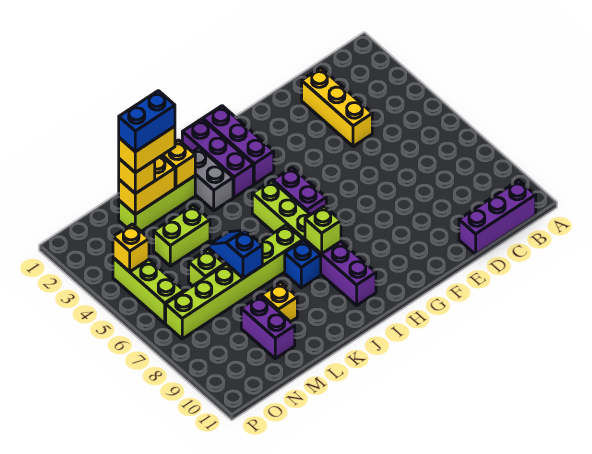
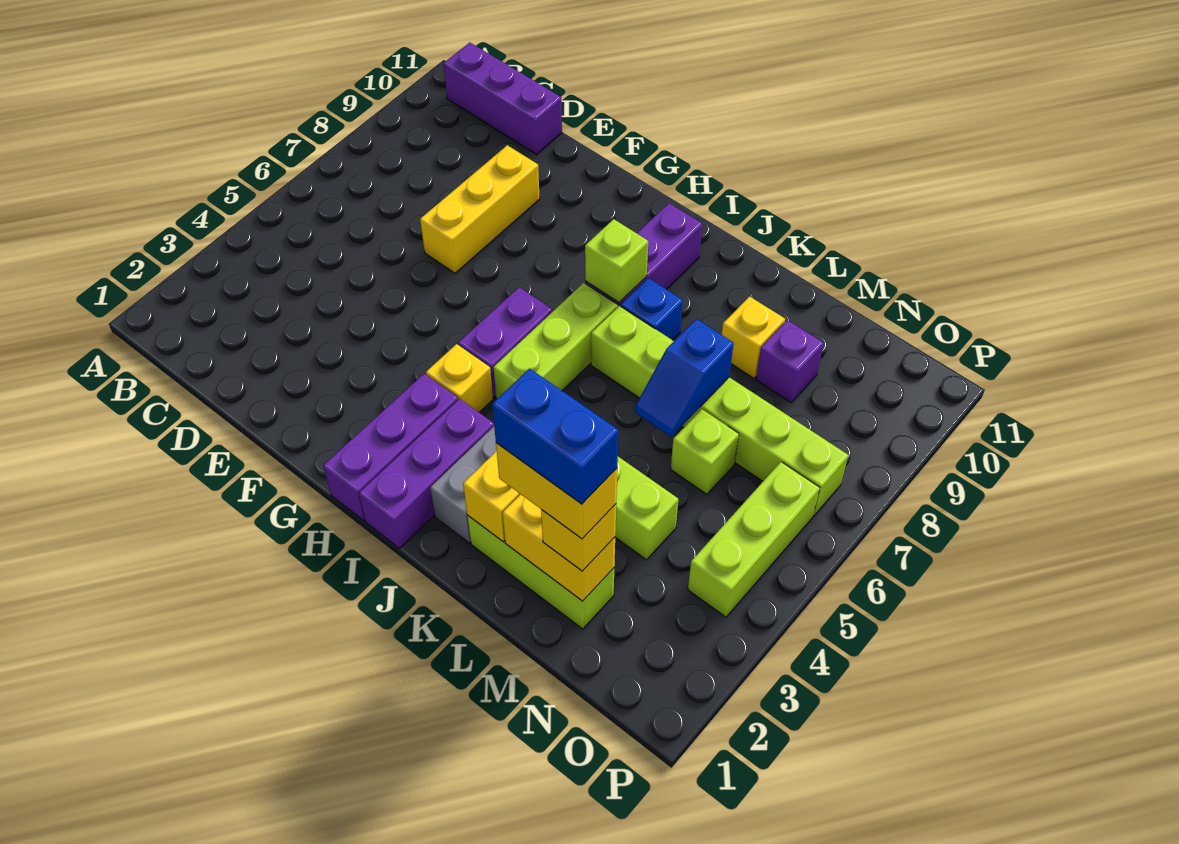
yellow brick D2:D4 level 1 -> yellow brick E7:E9 level 1
purple brick M9:M10 level 1 -> purple brick M9 level 1
yellow brick O4 level 2 -> yellow brick H4 level 1

